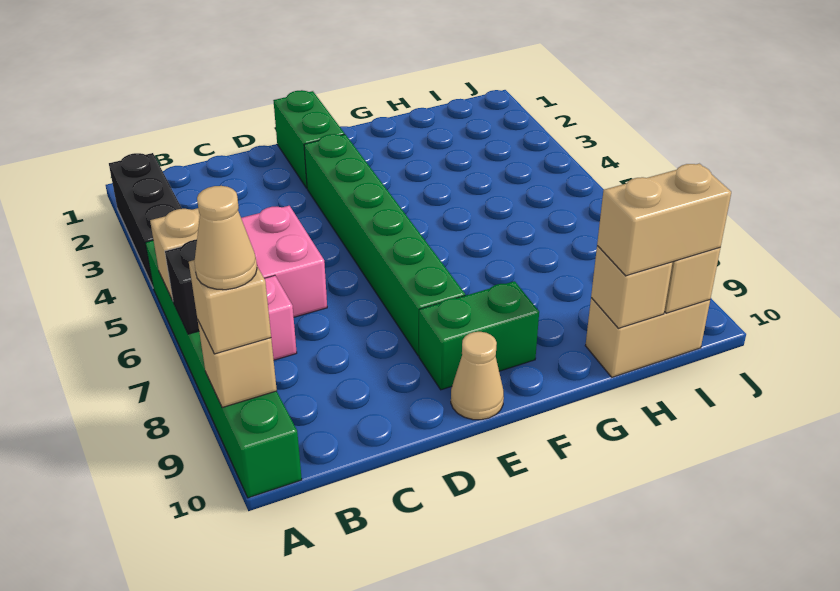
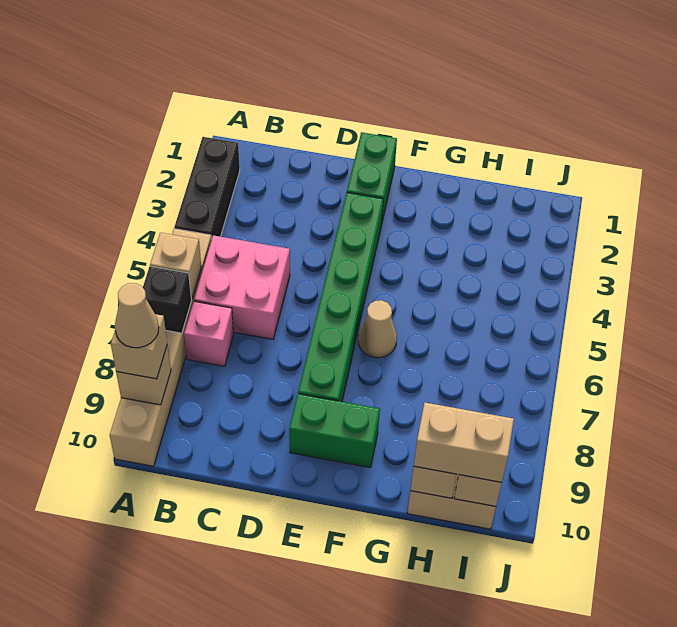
green brick A5:A10 level 1 -> tan brick A5:A10 level 1
tan cone E10 level 1 -> tan cone F6 level 1

